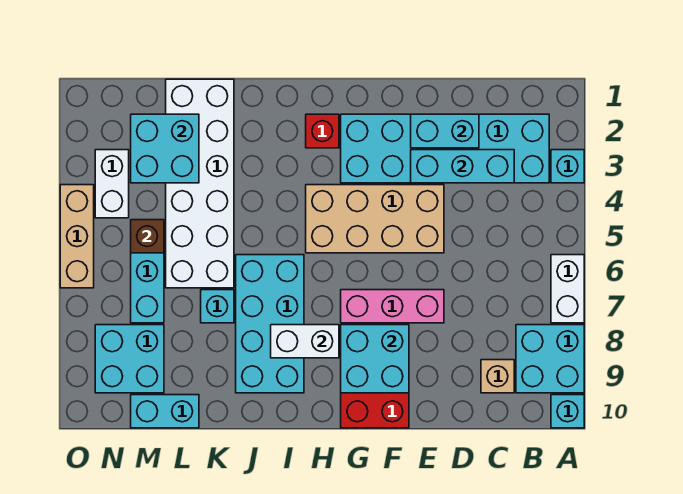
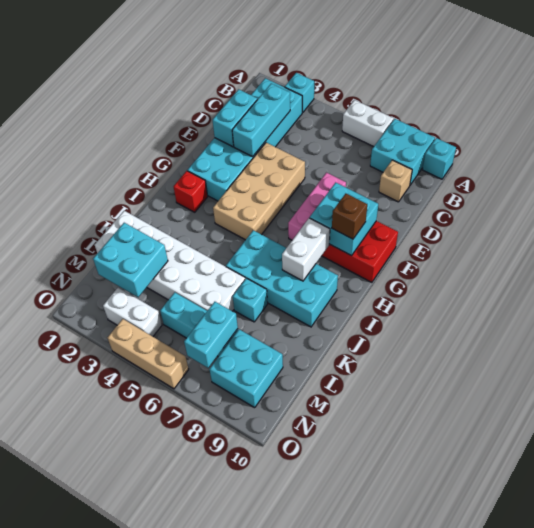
cyan brick L10:M10 level 1 -> cyan brick M7:N7 level 2
brown brick M5 level 2 -> brown brick G9 level 3

